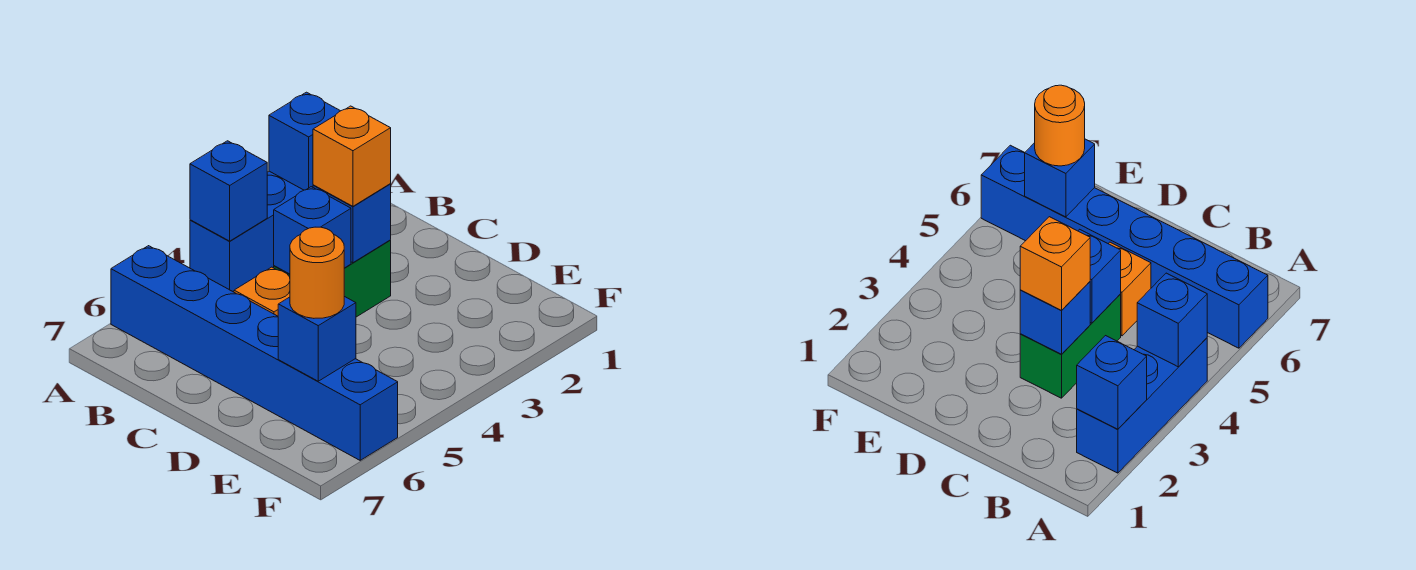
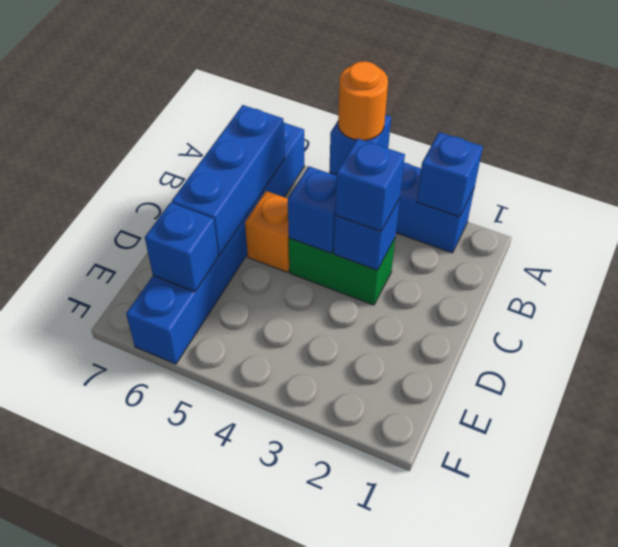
none -> blue brick B6:D6 level 2
orange brick C3 level 3 -> blue brick C3 level 3
orange round brick E6 level 3 -> orange round brick A4 level 3

